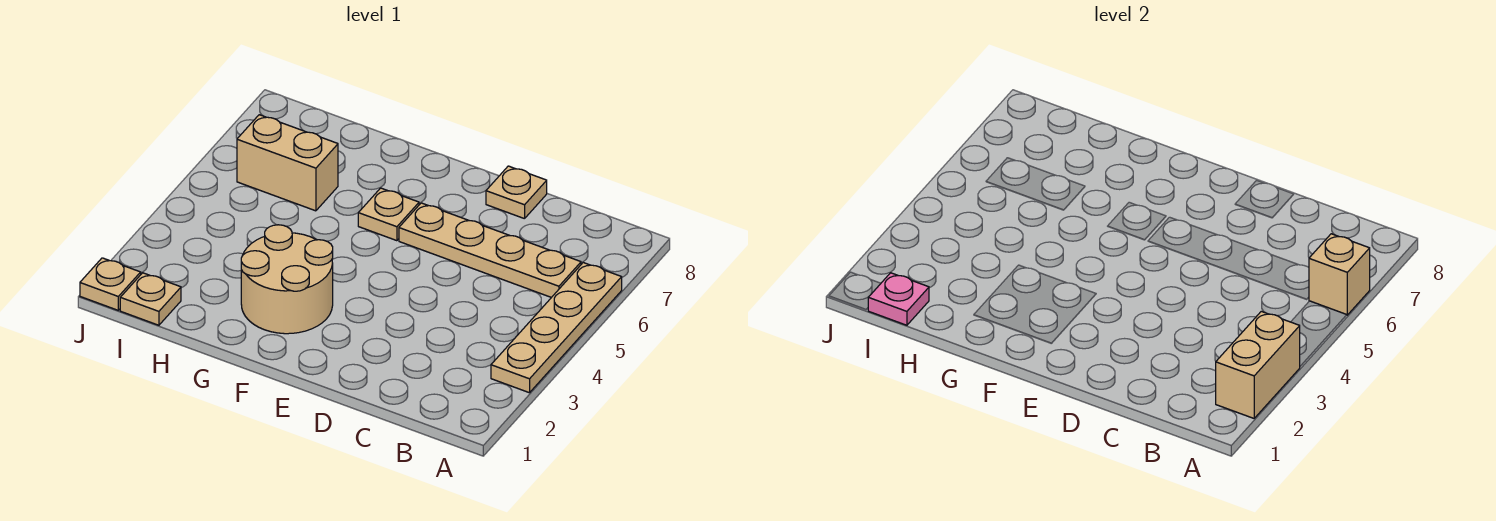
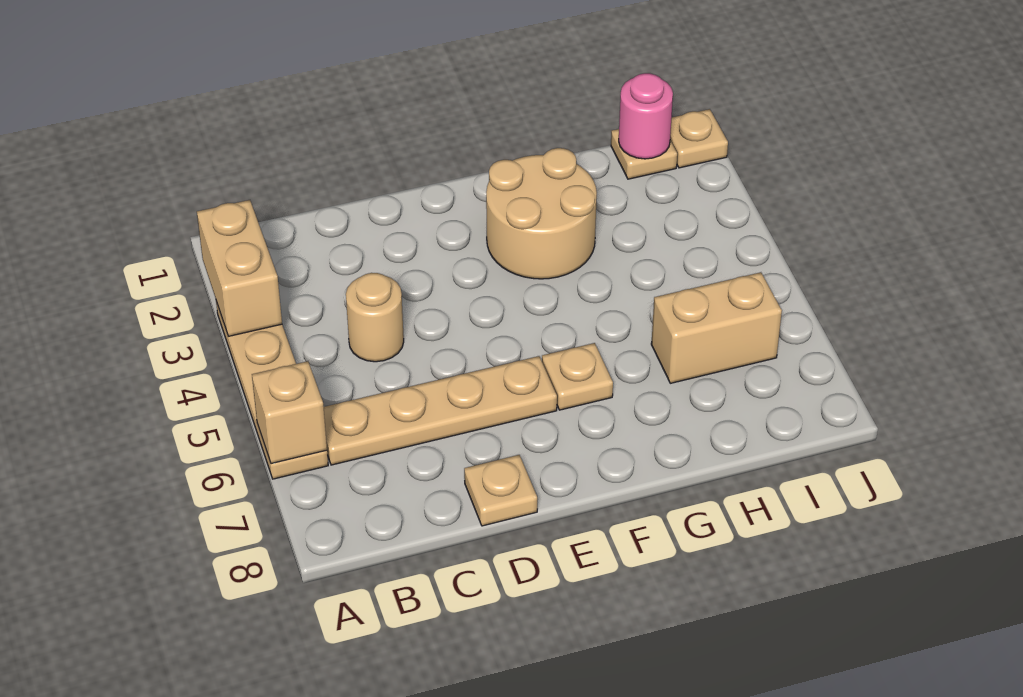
none -> tan round brick C4 level 1
pink plate I1 level 2 -> pink round brick I1 level 2

